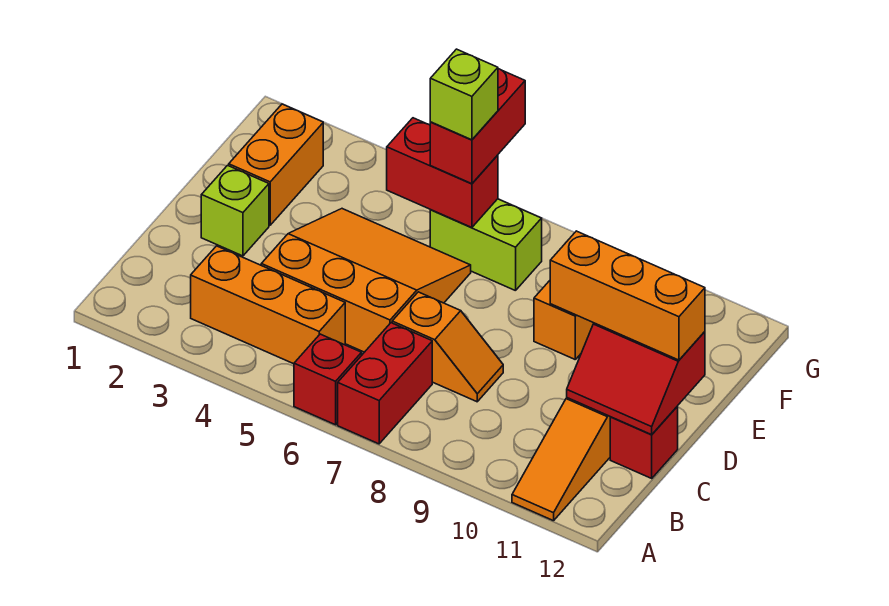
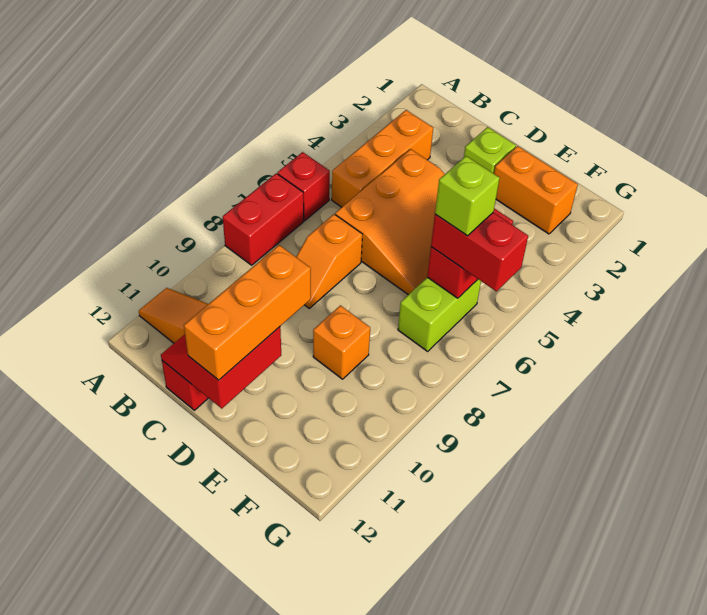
red brick A7:B7 level 1 -> red brick A7:A8 level 1

